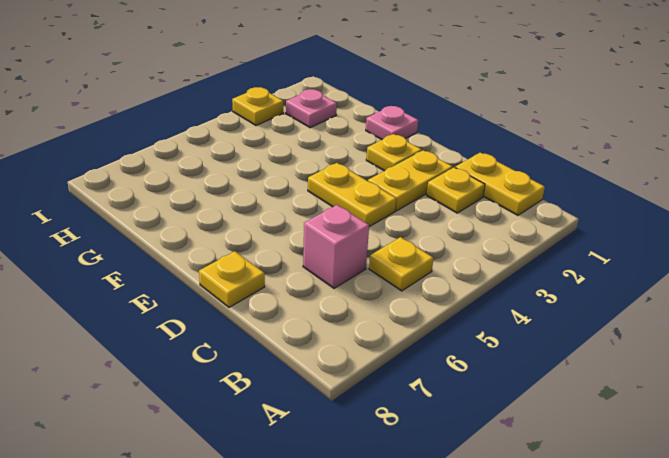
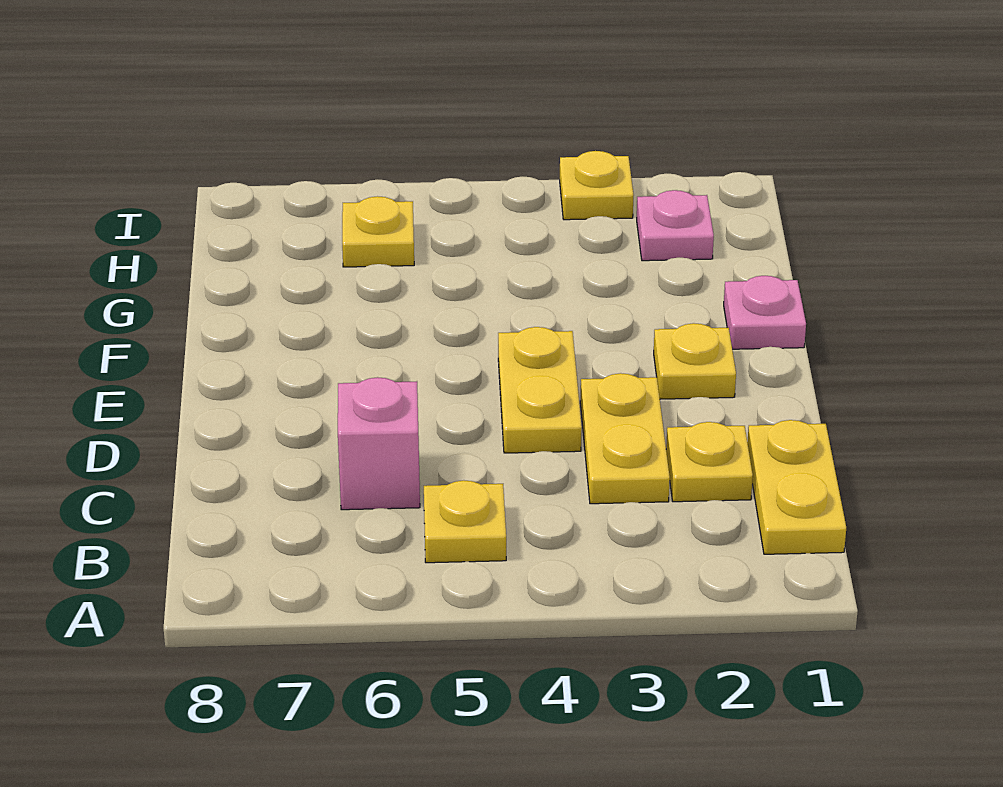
yellow plate D2:D3 level 1 -> yellow plate C3:D3 level 1
yellow plate D8 level 1 -> yellow plate H6 level 1

